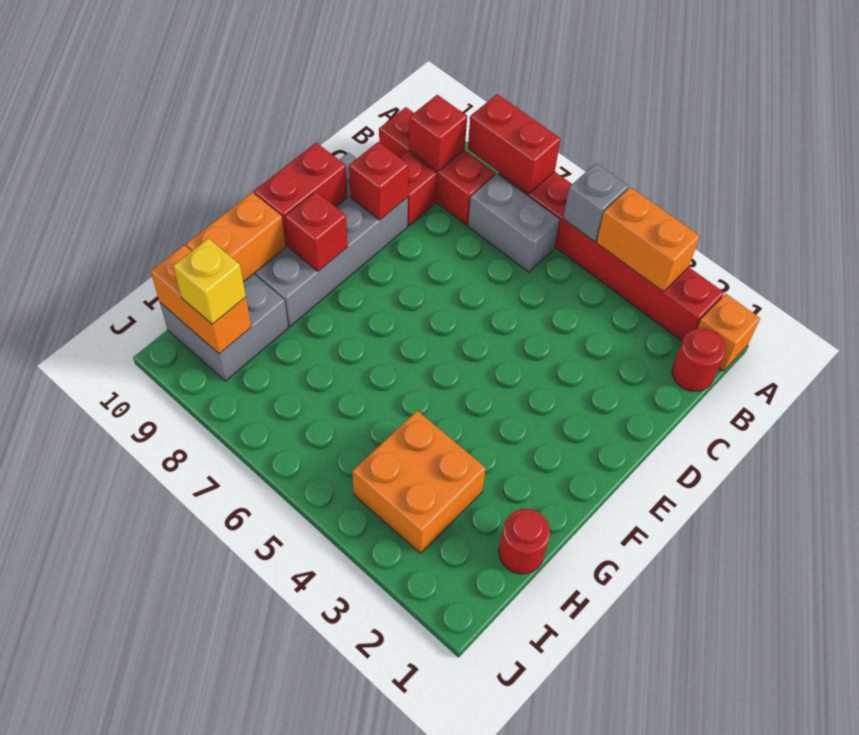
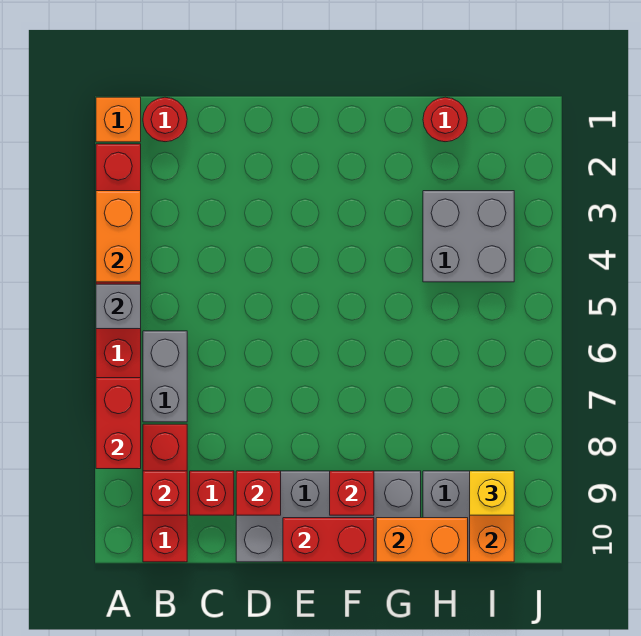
orange brick H3:I4 level 1 -> grey brick H3:I4 level 1

